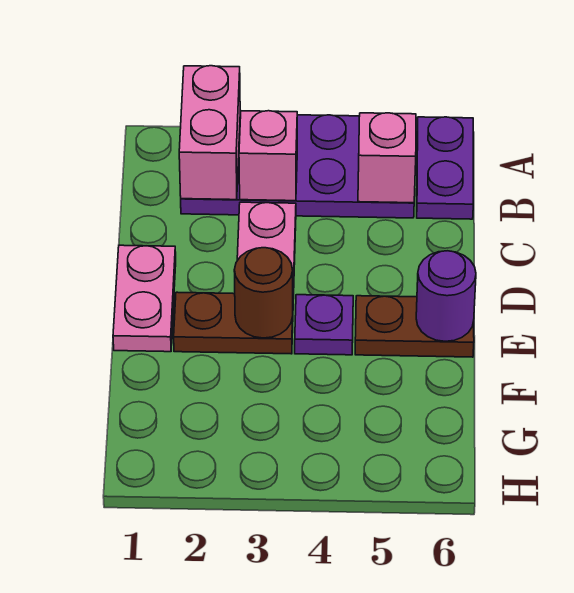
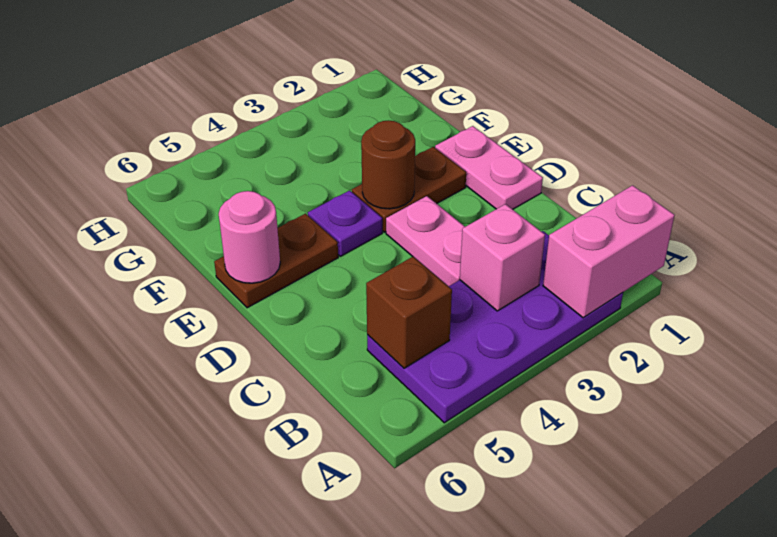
pink brick A2:B2 level 2 -> pink brick A1:A2 level 2
purple plate A6:B6 level 1 -> none
pink brick B5 level 2 -> brown brick B5 level 2
purple round brick E6 level 2 -> pink round brick E6 level 2

